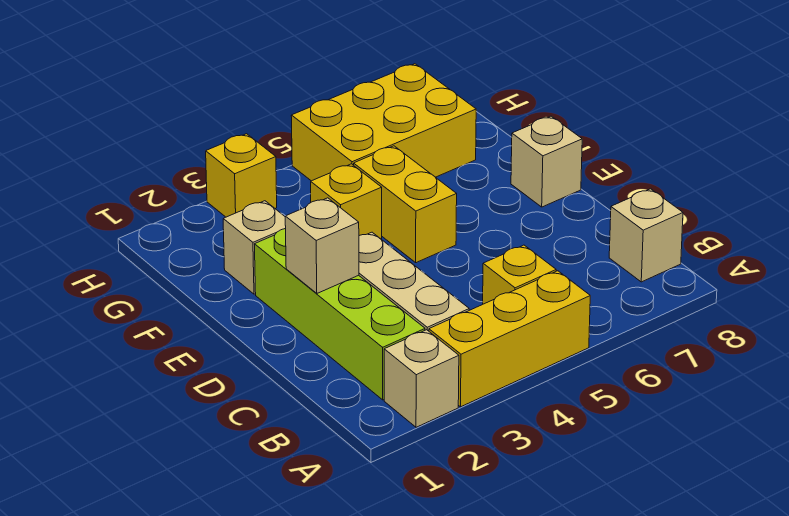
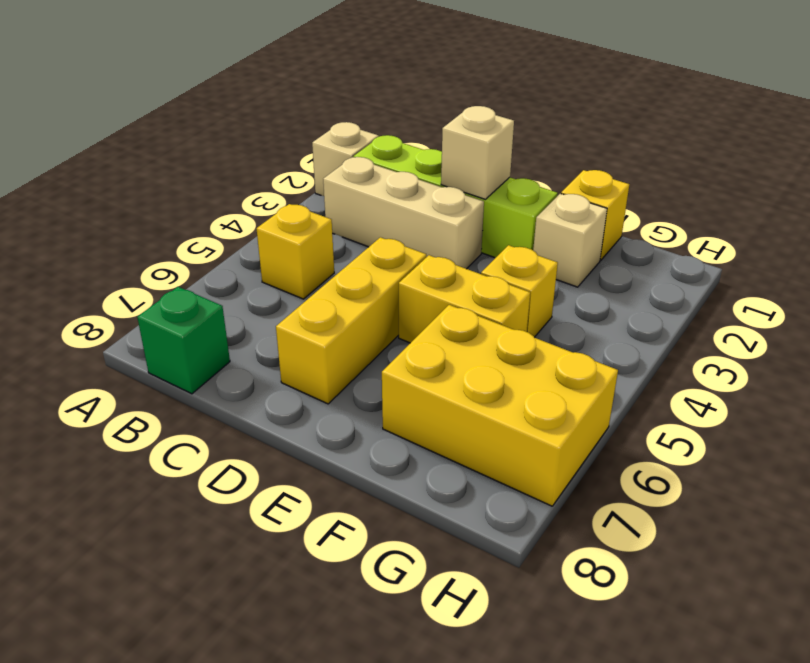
yellow brick A3:A5 level 1 -> yellow brick D5:D7 level 1
tan brick B8 level 1 -> green brick B8 level 1
tan brick E8 level 1 -> none
yellow brick G5:H7 level 1 -> yellow brick F6:H7 level 1
yellow brick H3 level 1 -> yellow brick F1 level 1

